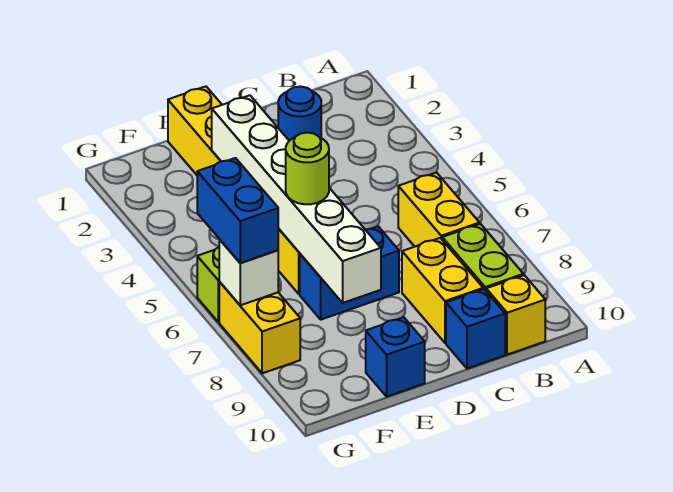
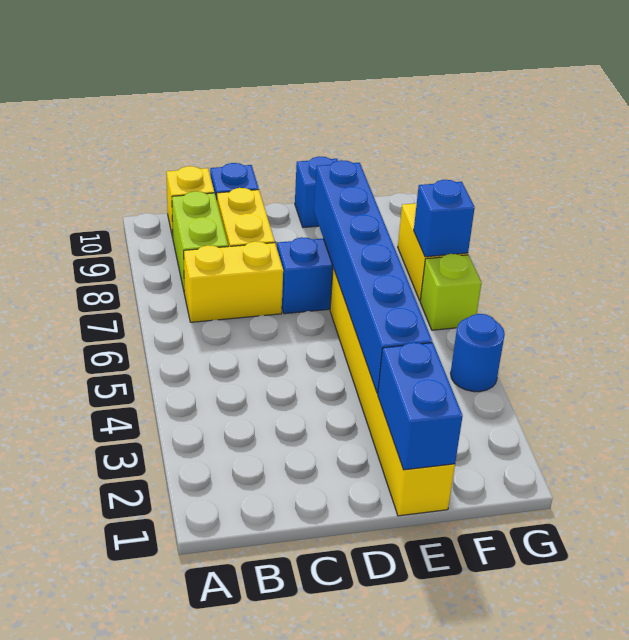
yellow brick B6:B7 level 1 -> yellow brick B7:C7 level 1
blue round brick C2 level 1 -> blue round brick G4 level 1
white brick E3:E8 level 2 -> blue brick E3:E8 level 2
lime round brick E6 level 3 -> none
blue brick G6:G7 level 3 -> blue brick E1:E2 level 2
white brick G7 level 2 -> blue brick G7 level 2

